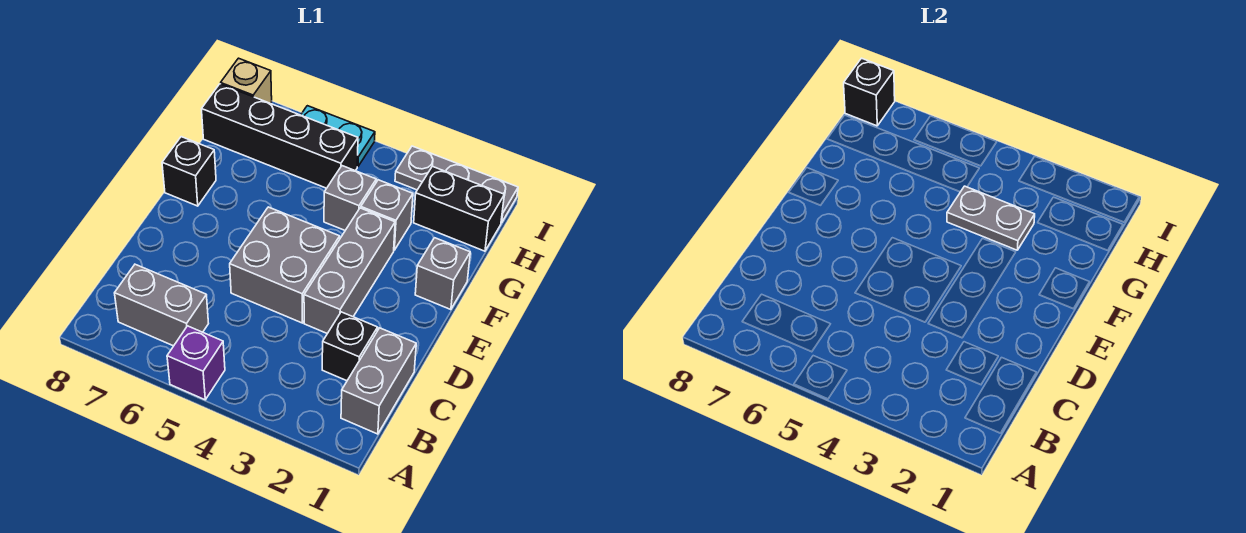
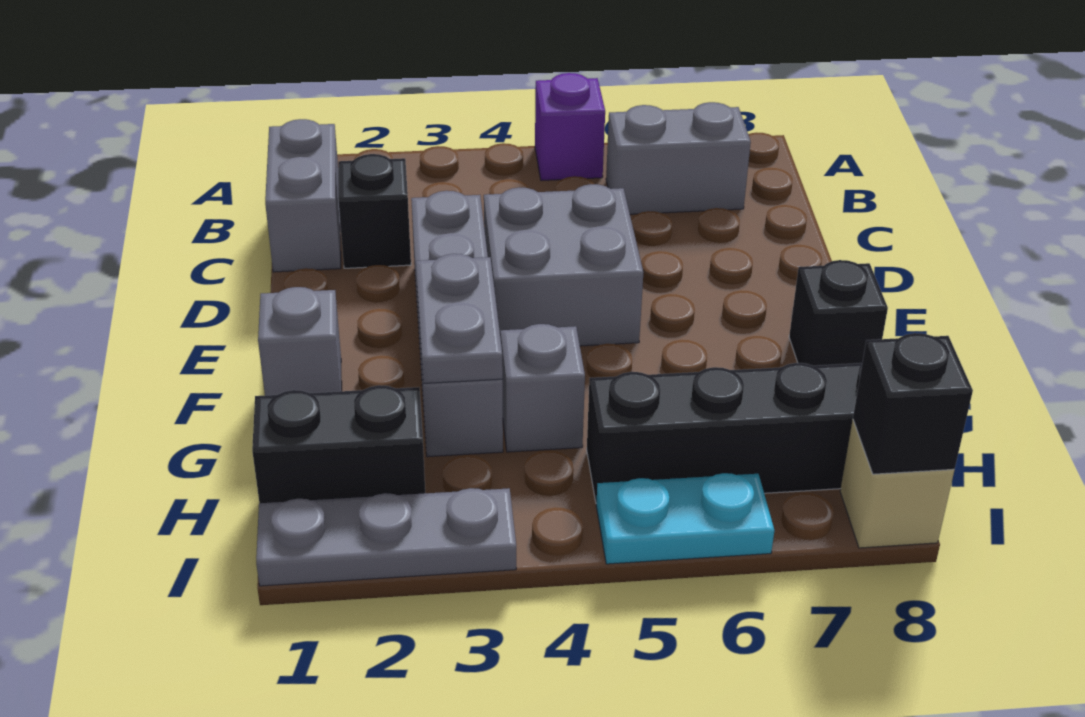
grey plate G3:G4 level 2 -> grey plate F3:G3 level 2

